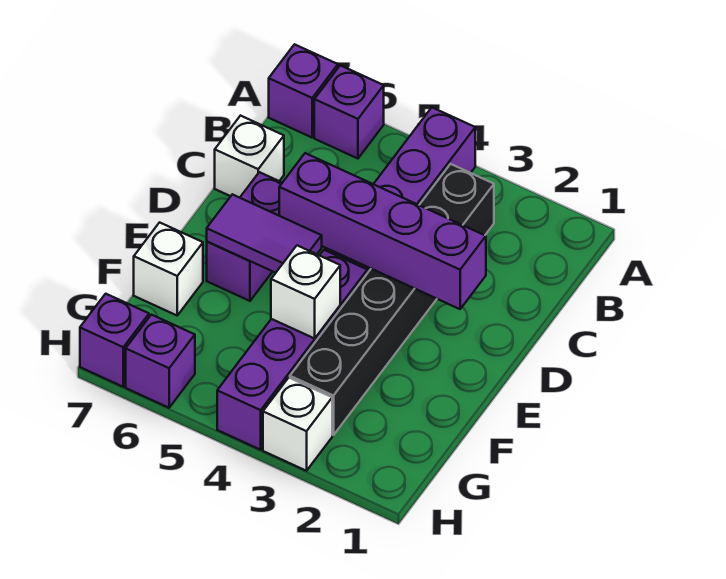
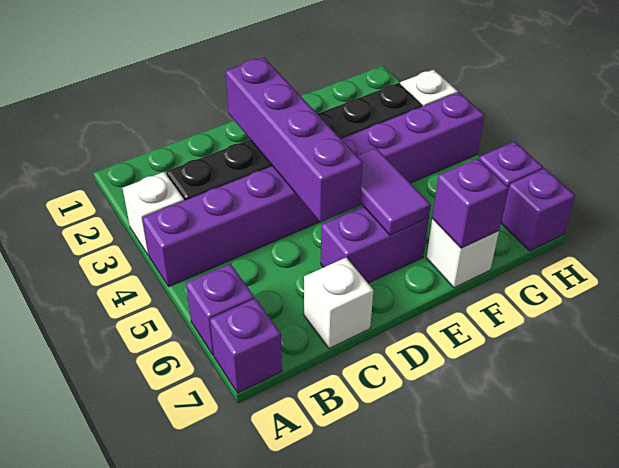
white brick F4 level 2 -> white brick A3 level 1
none -> purple brick F7 level 2

